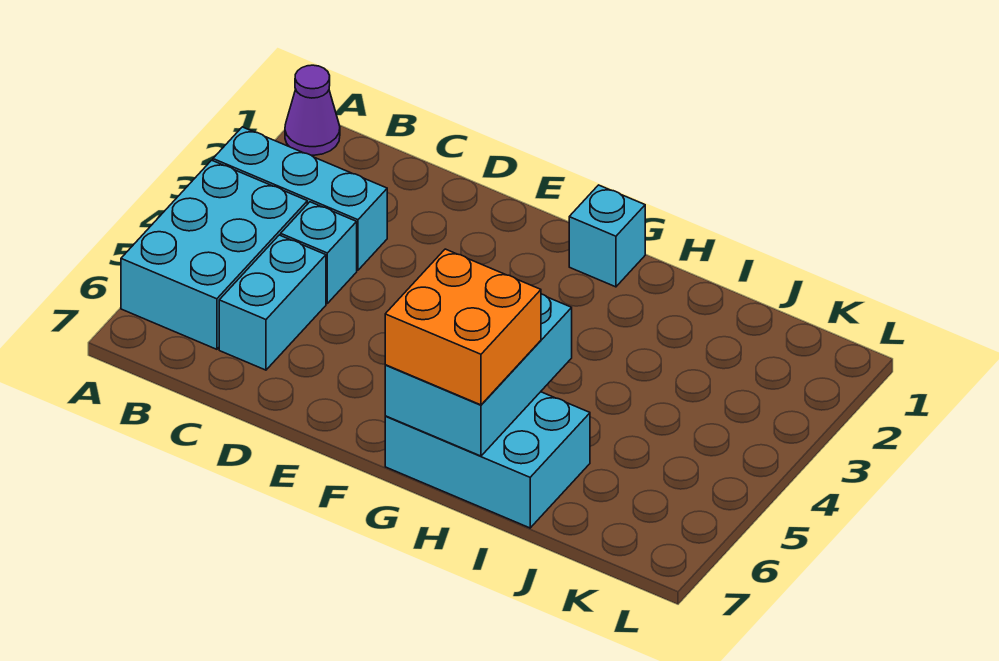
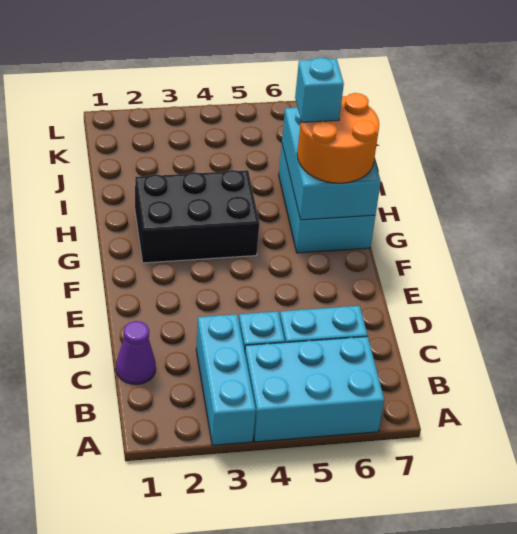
purple cone A1 level 1 -> purple cone C1 level 1
cyan brick G1 level 1 -> cyan brick H6 level 4
none -> black brick G2:H4 level 1
cyan brick G5:H7 level 2 -> cyan brick G6:I7 level 2
orange brick G6:H7 level 3 -> orange round brick G6:H7 level 3

